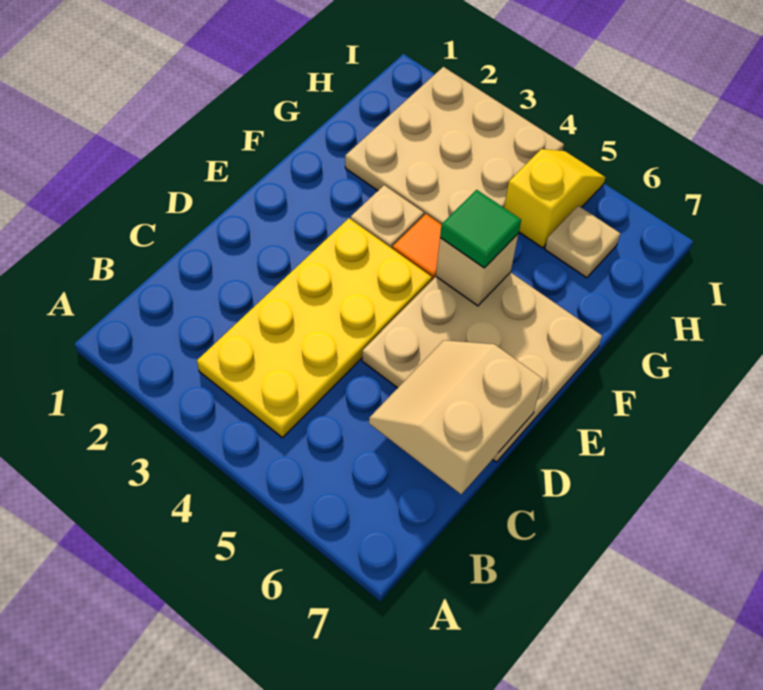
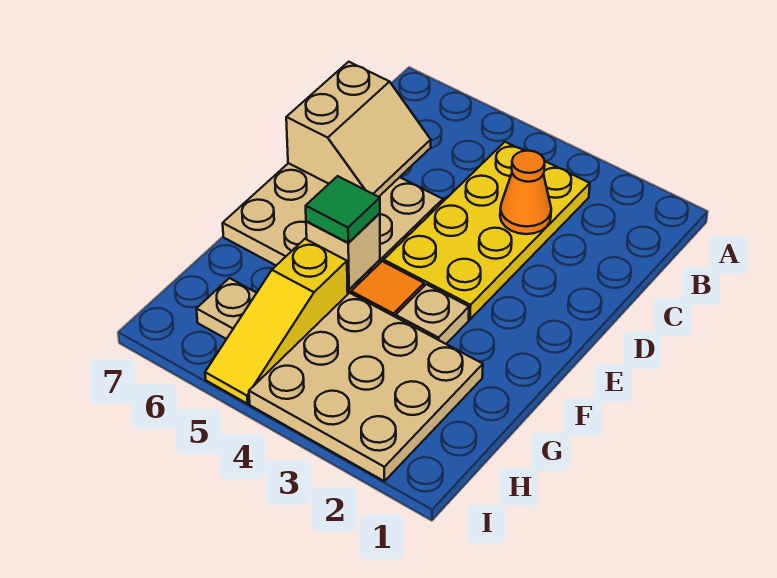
none -> orange cone C3 level 2
yellow slope H5:I5 level 1 top H -> yellow slope G5:I5 level 1 top G

